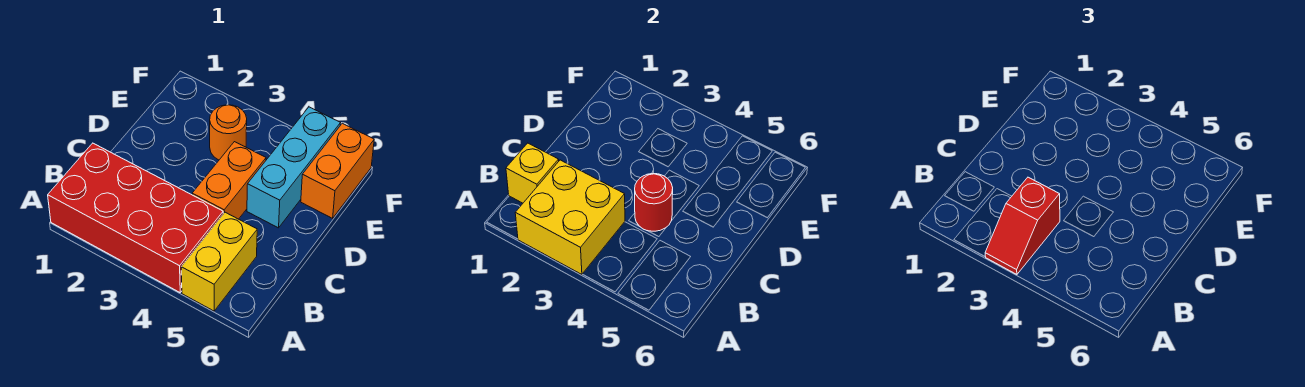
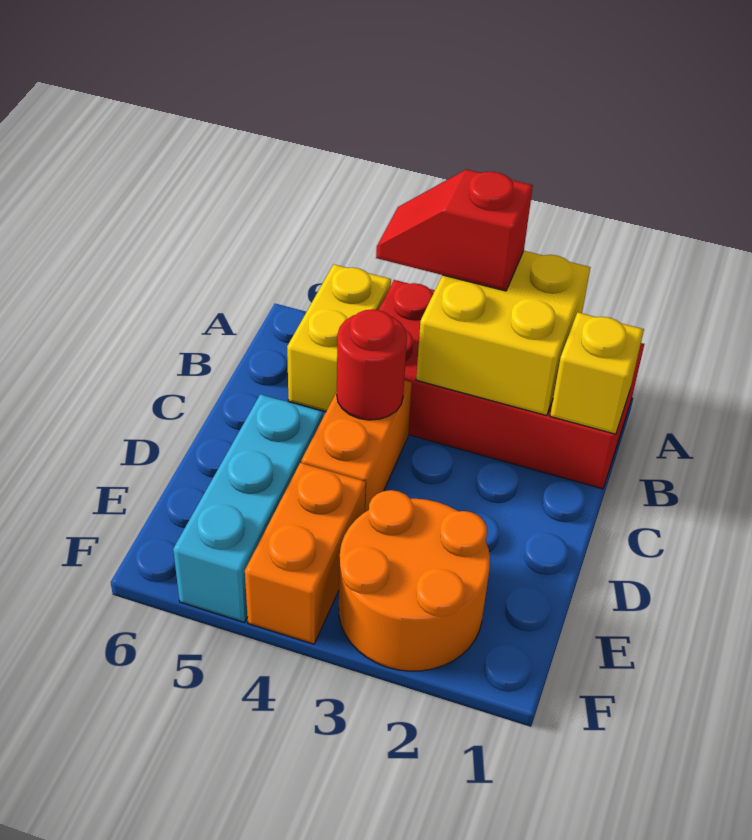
red slope A3:B3 level 3 top B -> red slope A3:A4 level 3 top 3
orange round brick E3 level 1 -> orange round brick E2:F3 level 1
orange brick E6:F6 level 1 -> orange brick E4:F4 level 1

